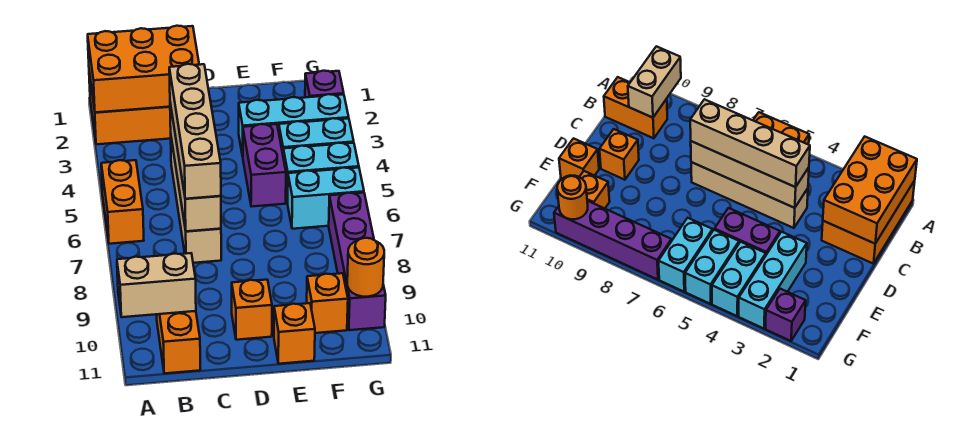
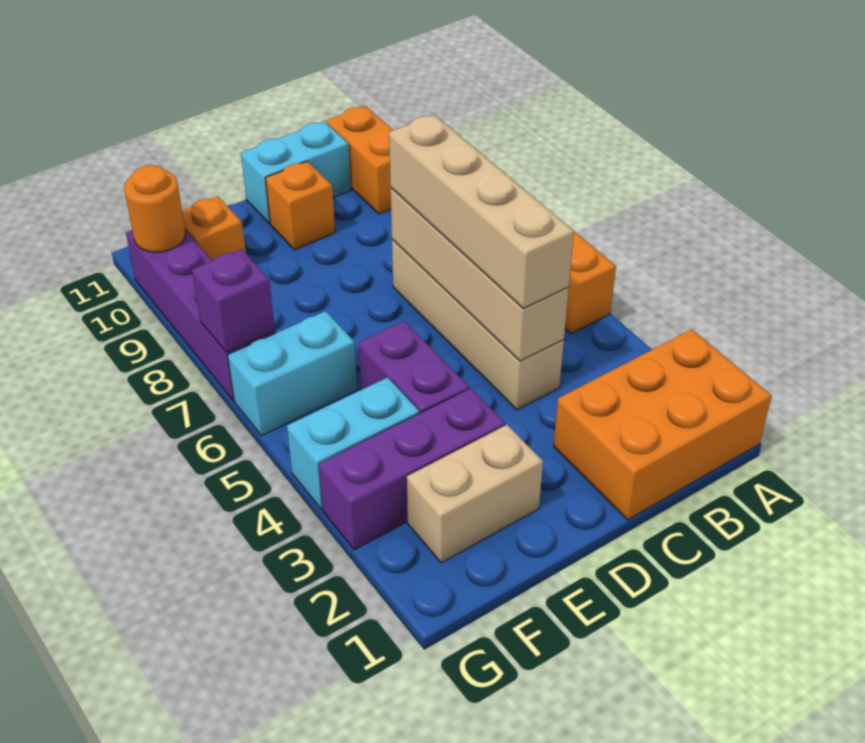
orange brick A1:C2 level 2 -> none
tan brick A10:B10 level 2 -> tan brick E2:F2 level 1
cyan brick E3:G3 level 1 -> purple brick E3:G3 level 1
orange brick E11 level 1 -> none
cyan brick F5:G5 level 1 -> cyan brick C11:D11 level 1
purple brick G2 level 1 -> purple brick G7 level 2

